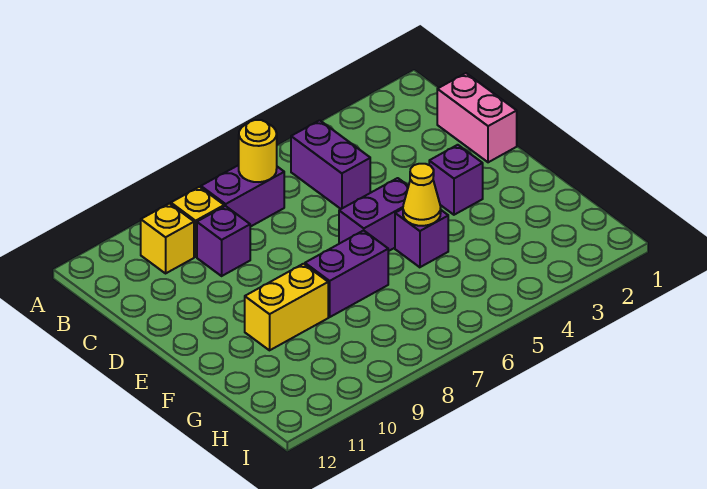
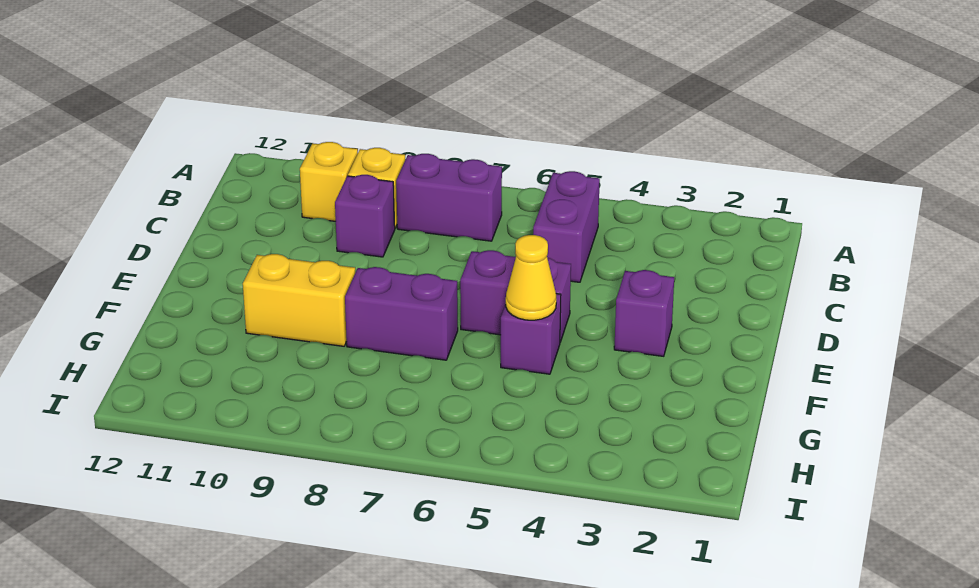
yellow round brick B7 level 2 -> none
pink brick C1:D1 level 1 -> none

